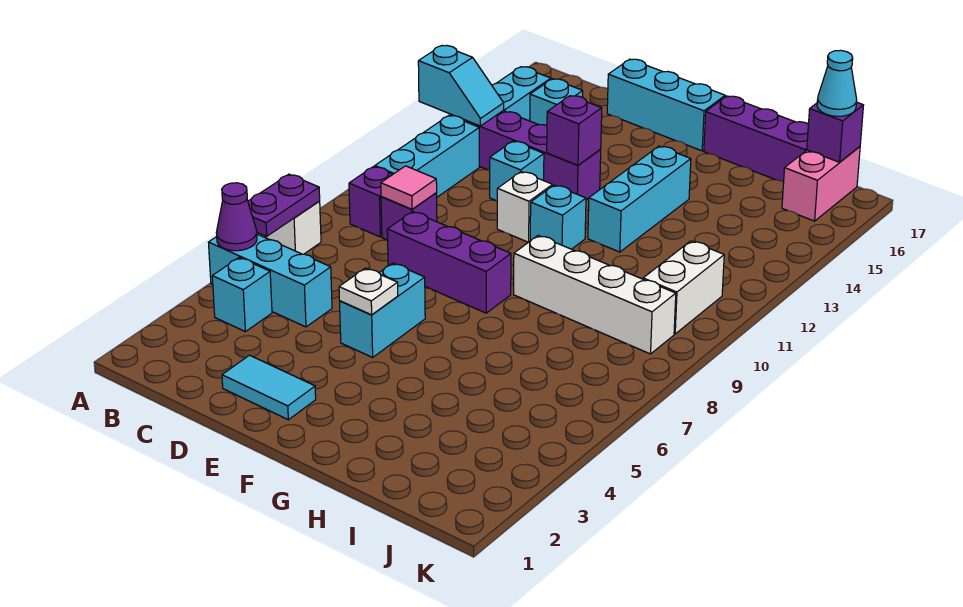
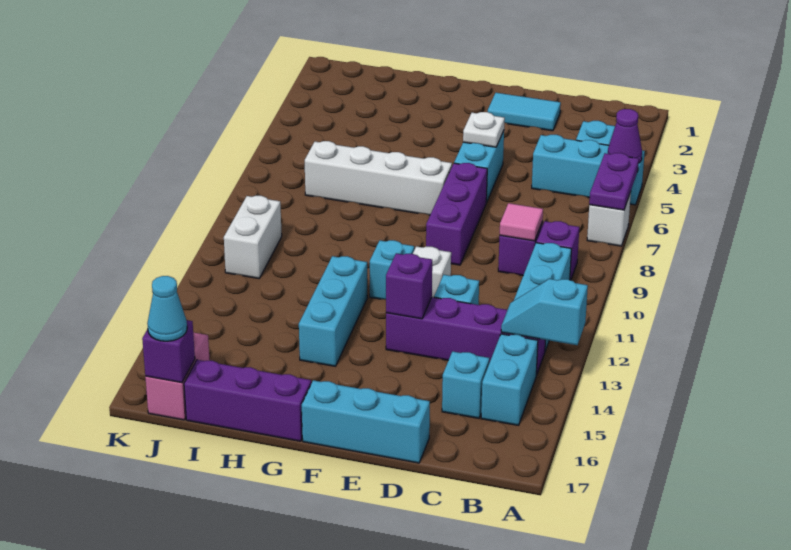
purple brick D8:F8 level 1 -> purple brick E7:E9 level 1
white brick G9:J9 level 1 -> white brick F7:I7 level 1

